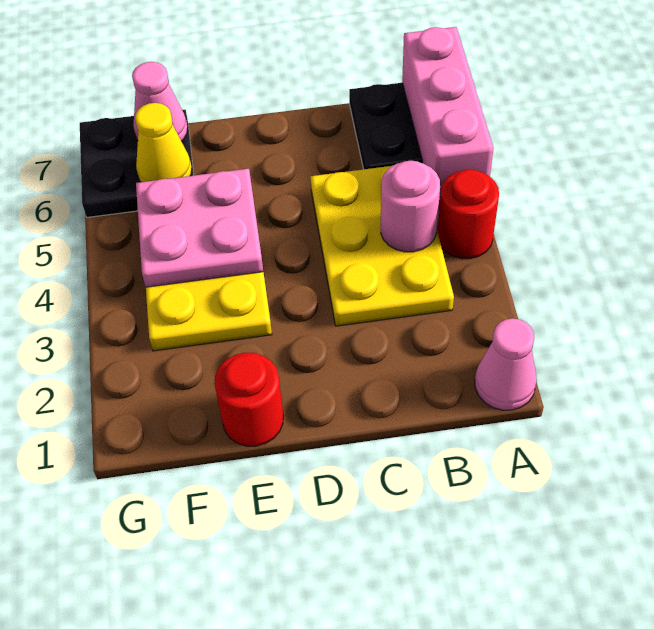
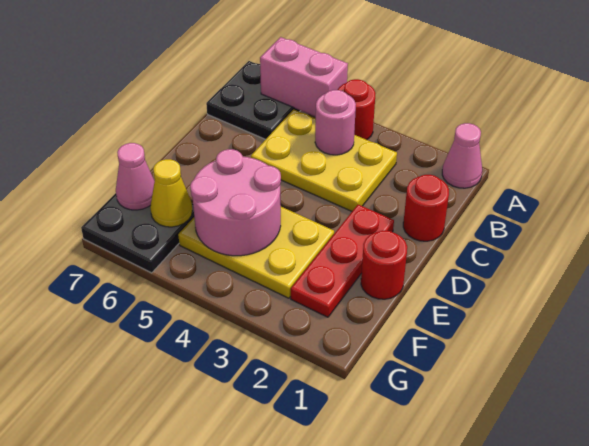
pink brick A5:A7 level 2 -> pink brick A5:A6 level 2
none -> red round brick C1 level 1
none -> red plate D2:F2 level 1
pink plate E4:F5 level 2 -> pink round brick E4:F5 level 2

